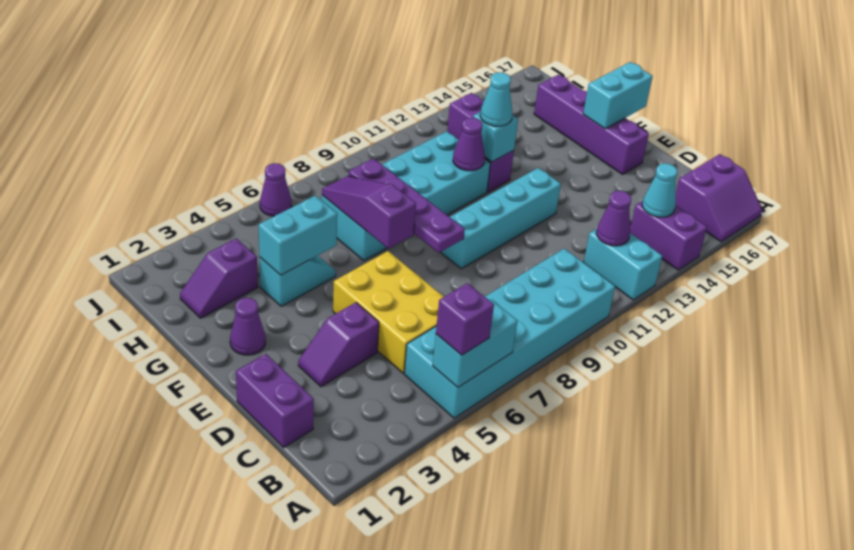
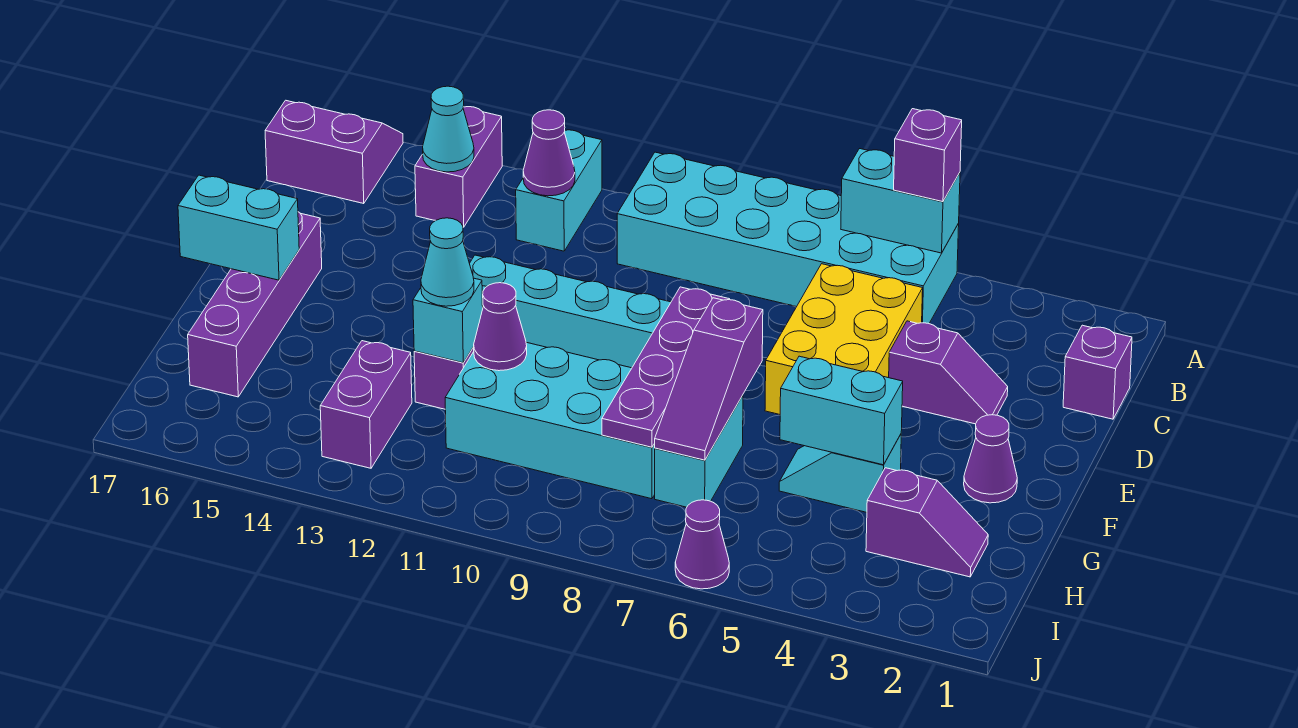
purple brick C1:D1 level 1 -> purple brick C1 level 1

